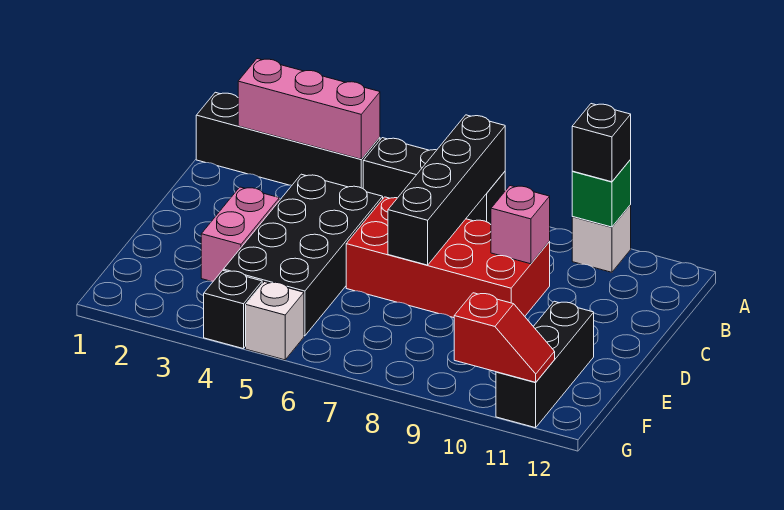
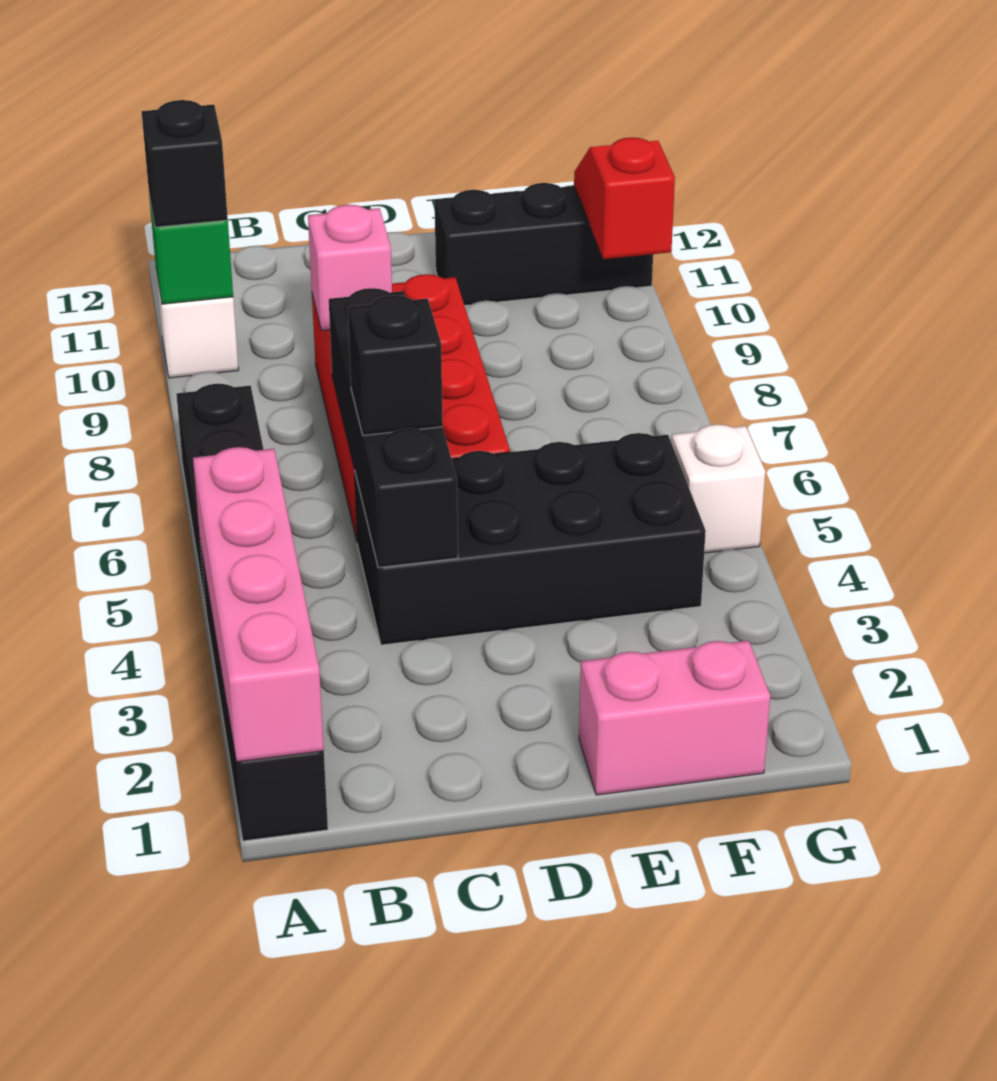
pink brick A2:A4 level 2 -> pink brick A1:A4 level 2
black brick A7:D7 level 2 -> black brick C4:C7 level 2
pink brick D3:E3 level 1 -> pink brick E1:F1 level 1
black brick G4 level 1 -> black brick C5 level 3

